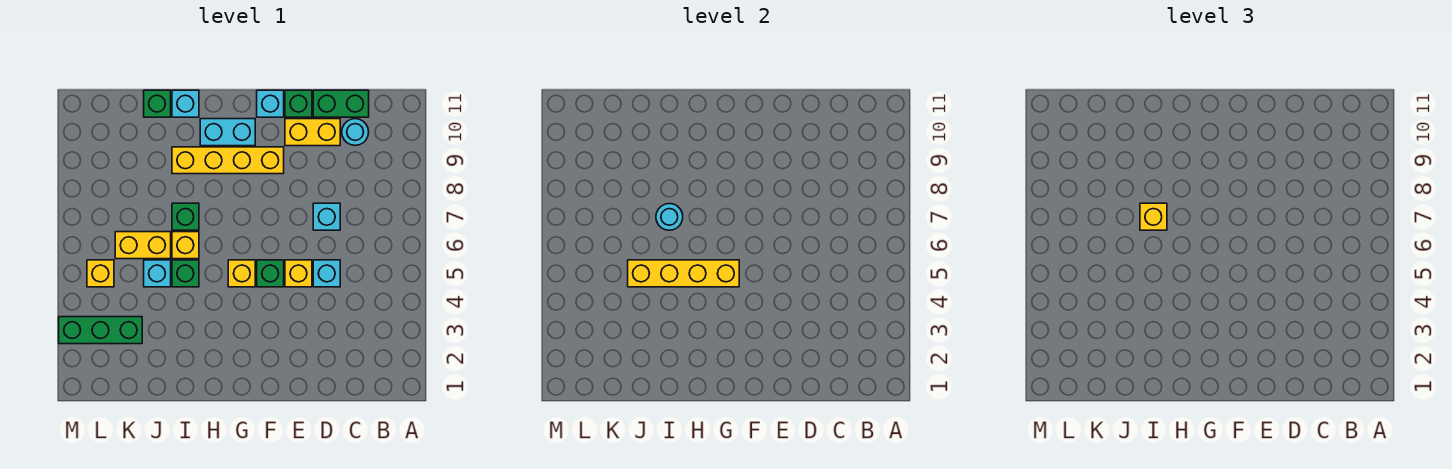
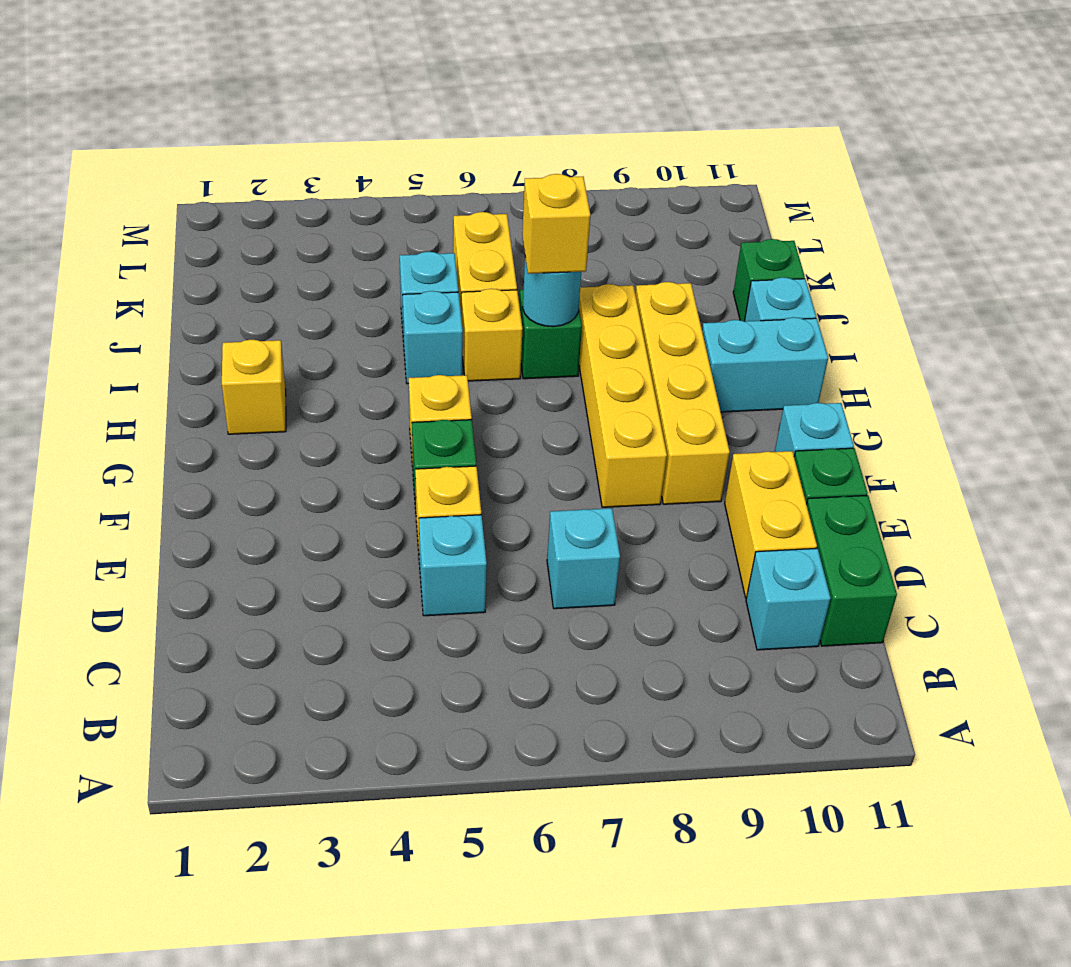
cyan round brick C10 level 1 -> cyan brick C10 level 1
yellow brick G5:J5 level 2 -> yellow brick F8:I8 level 1
cyan brick G10:H10 level 1 -> cyan brick H10:H11 level 1
green brick I5 level 1 -> cyan brick I5 level 1
green brick K3:M3 level 1 -> none
yellow brick L5 level 1 -> yellow brick H2 level 1

